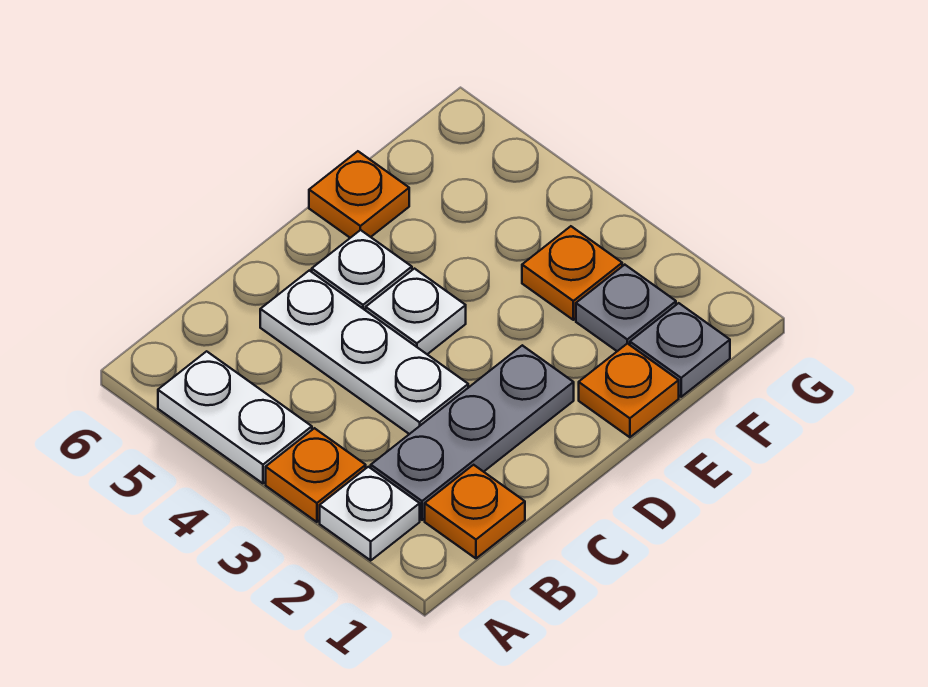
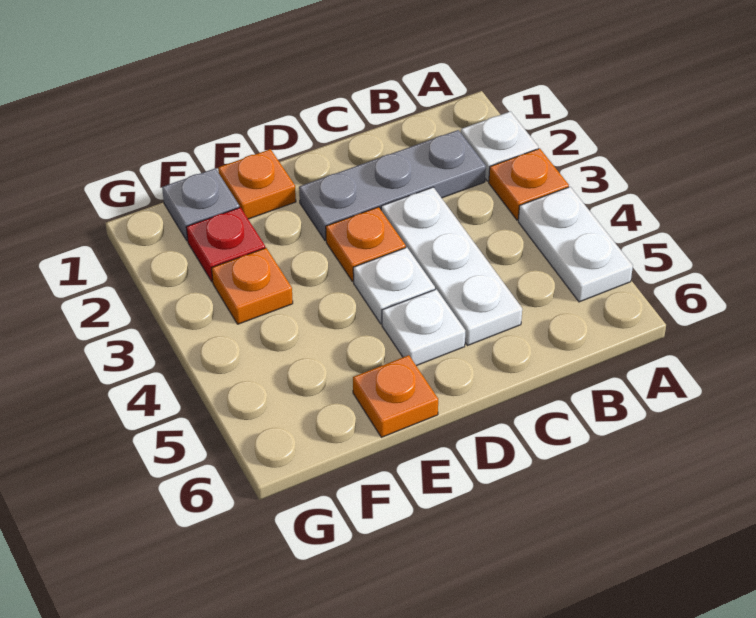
orange plate B1 level 1 -> orange plate D3 level 1
grey plate F2 level 1 -> red plate F2 level 1

